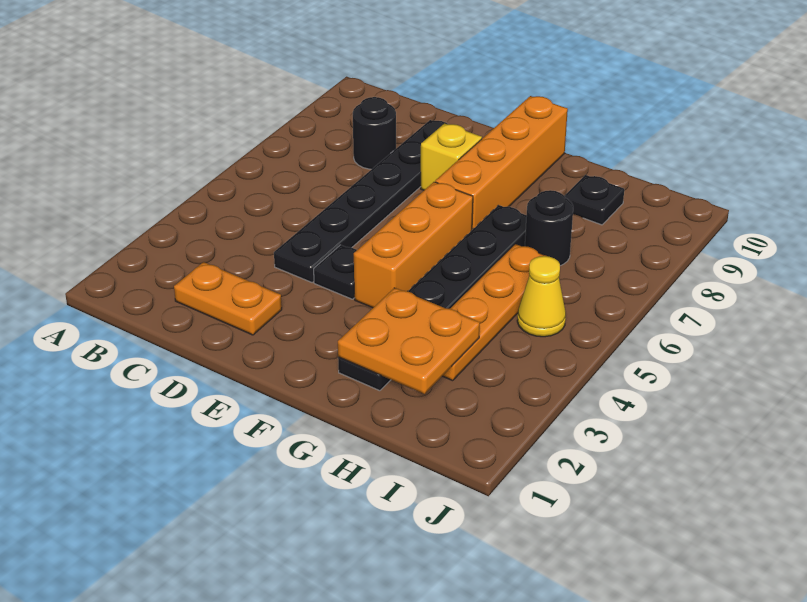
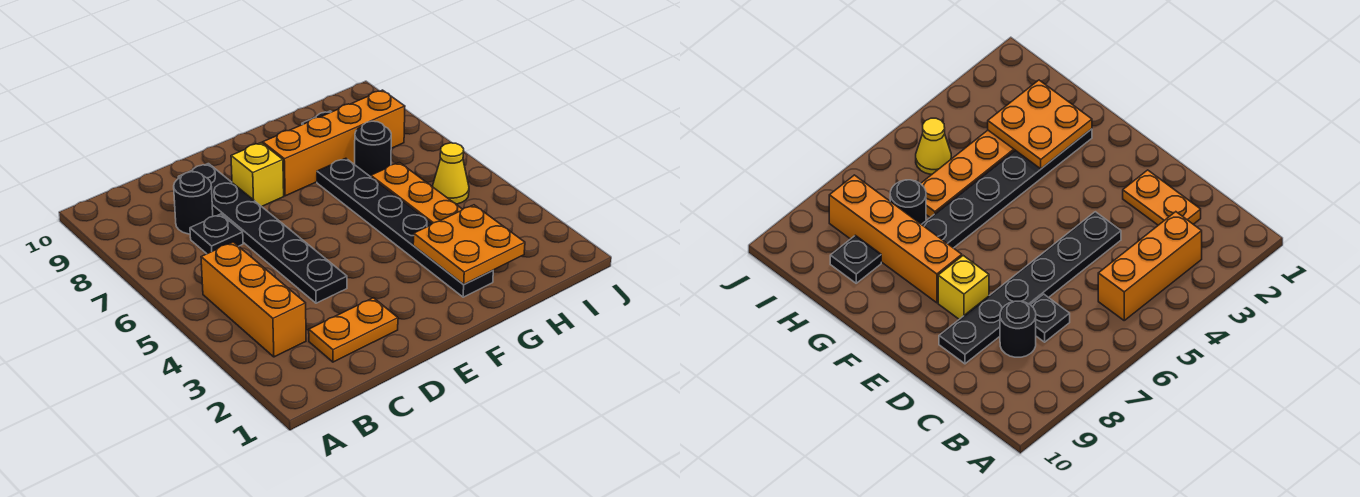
black plate E4 level 1 -> black plate C7 level 1
orange brick F4:F6 level 1 -> orange brick B3:B5 level 1
orange brick F7:F10 level 1 -> orange brick F8:I8 level 1

